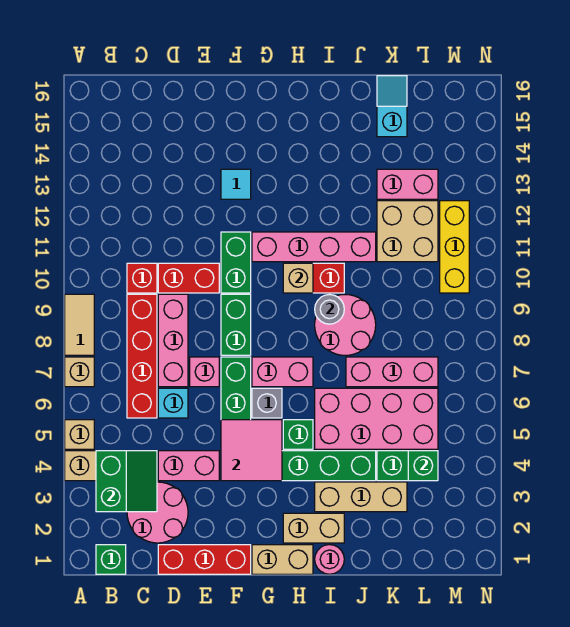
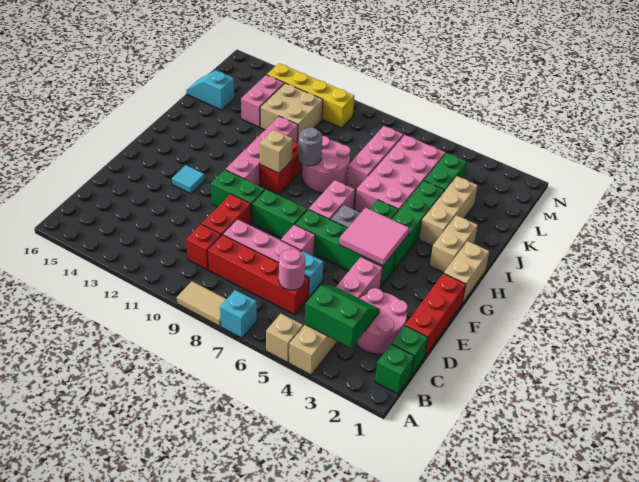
tan brick A7 level 1 -> cyan brick A7 level 1
pink round brick I1 level 1 -> pink round brick C6 level 2
green brick L4 level 2 -> green brick C1 level 1
yellow brick M10:M12 level 1 -> yellow brick M10:M13 level 1

